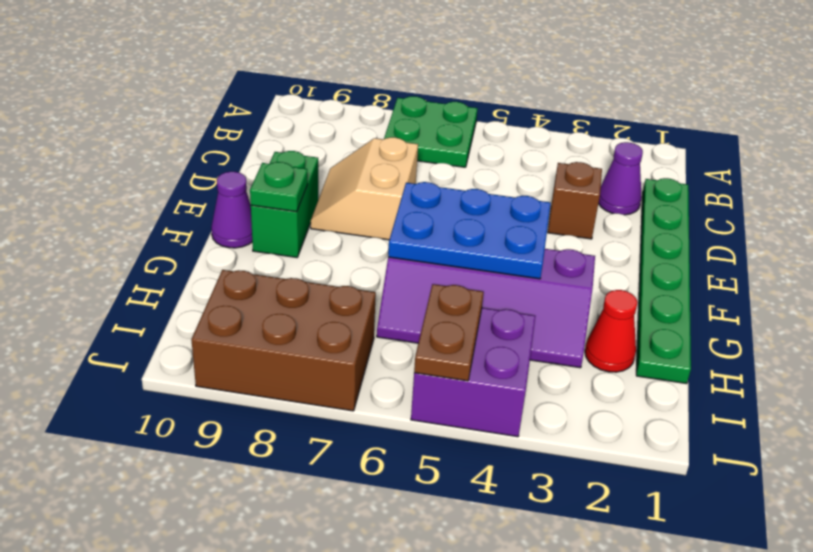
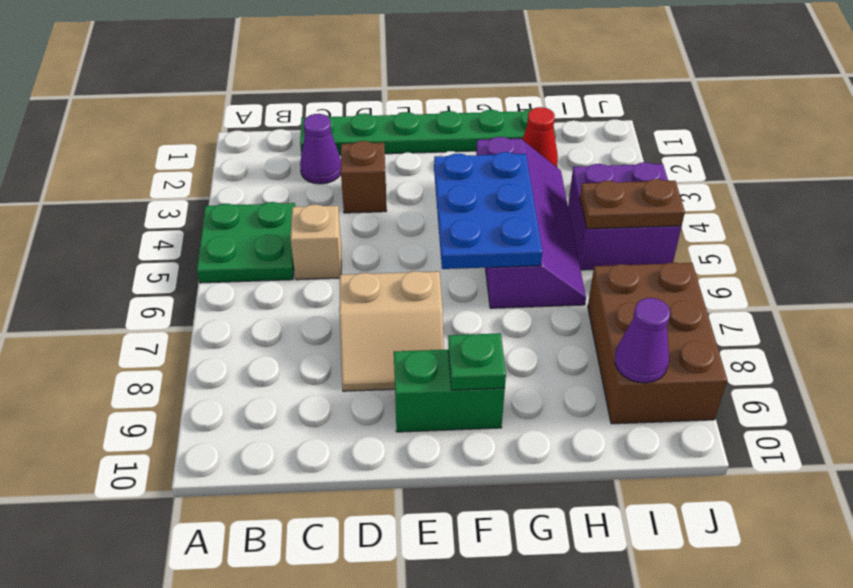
green plate A6:B7 level 1 -> green plate A4:B5 level 1
none -> tan brick C5 level 1
purple cone F10 level 1 -> purple cone I9 level 2

